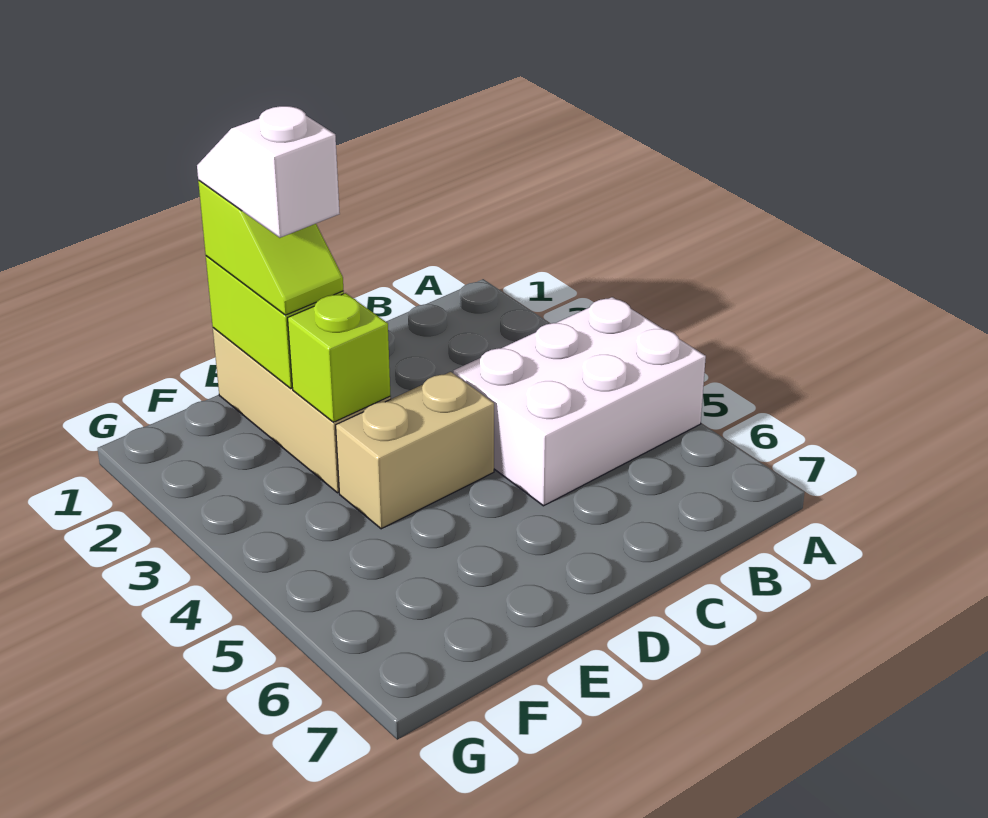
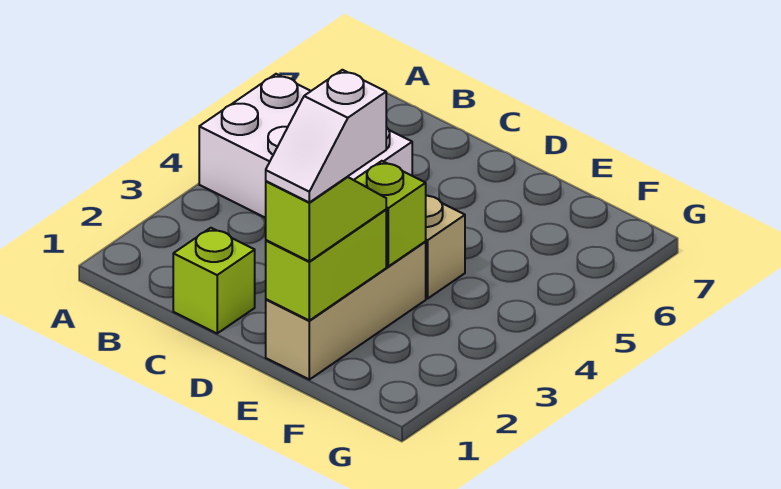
none -> lime brick C1 level 1

